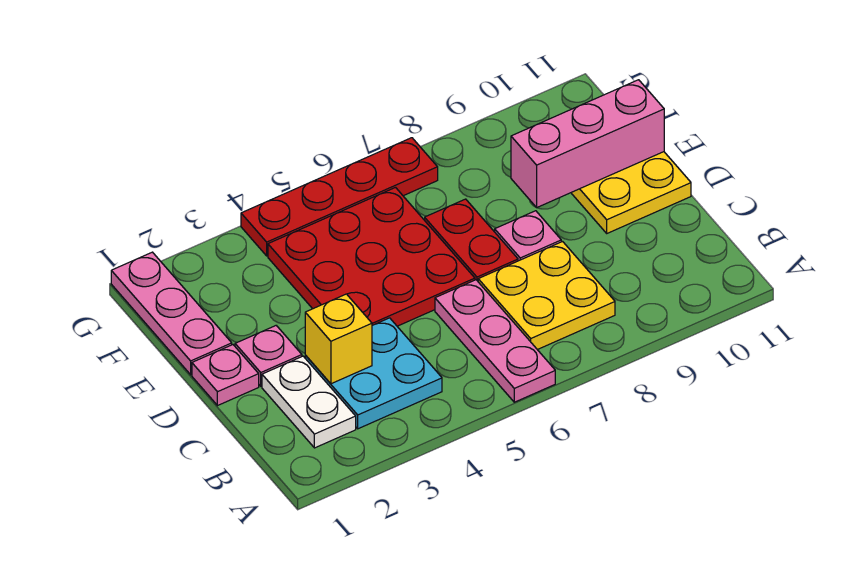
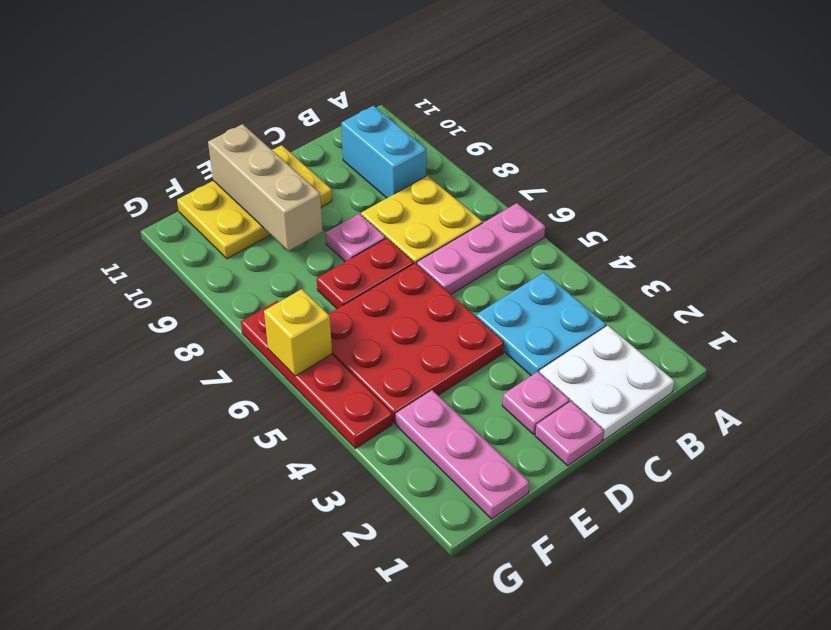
white plate B2:C2 level 1 -> white plate B1:C2 level 1
none -> cyan brick B9:B10 level 1
yellow brick C3 level 2 -> yellow brick G6 level 2
pink plate E1:G1 level 1 -> pink plate F1:F3 level 1
pink brick E9:E11 level 2 -> tan brick E9:E11 level 2

